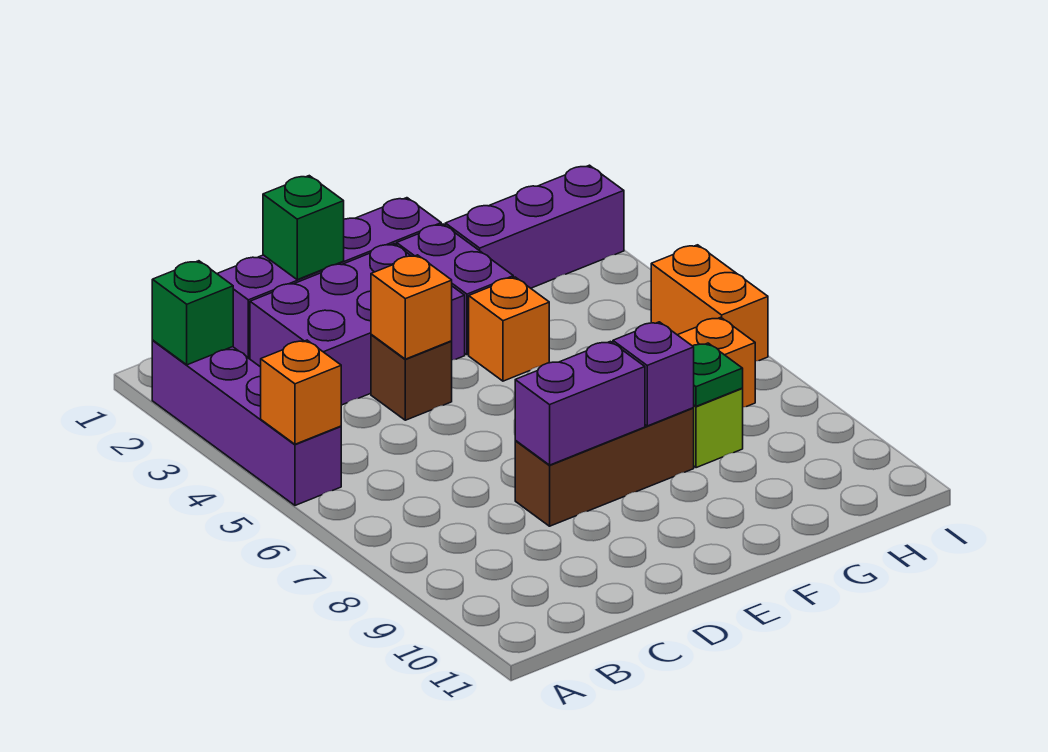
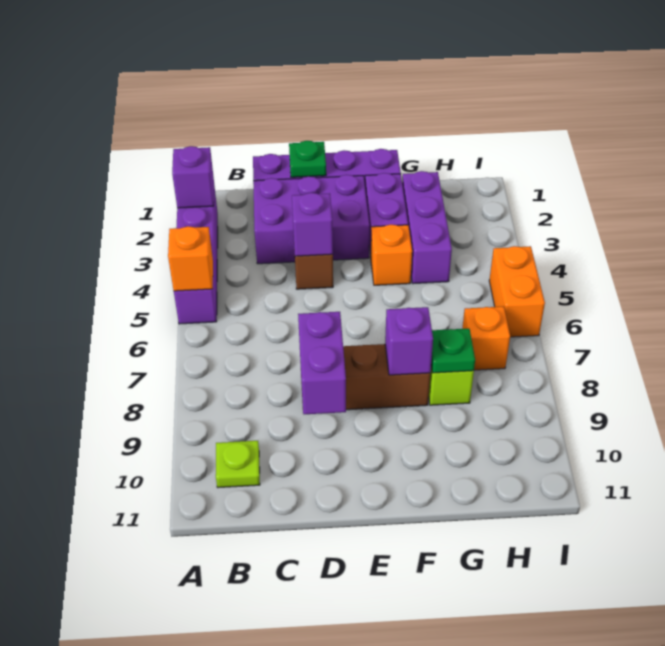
green brick A2 level 2 -> purple brick A2 level 2
none -> lime plate B10 level 1
green brick D1 level 2 -> green plate D1 level 2
orange brick D4 level 2 -> purple brick D4 level 2
purple brick D8:E8 level 2 -> purple brick D8:D9 level 2
purple brick G2:I2 level 1 -> purple brick G2:G4 level 1

